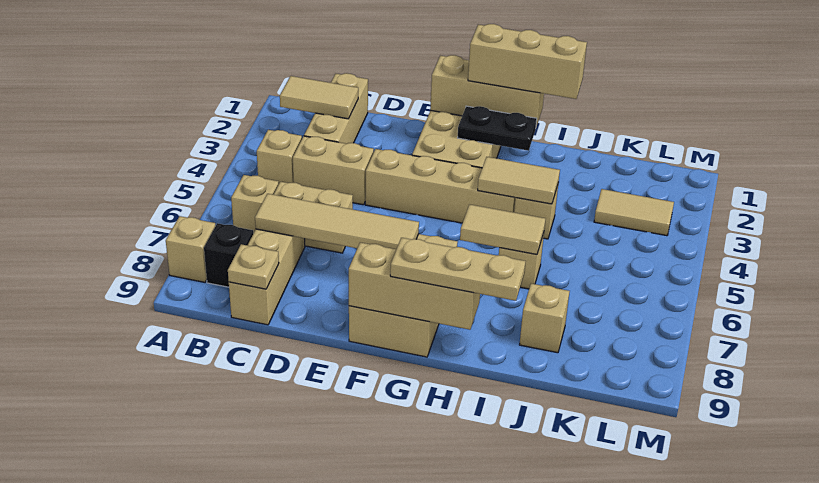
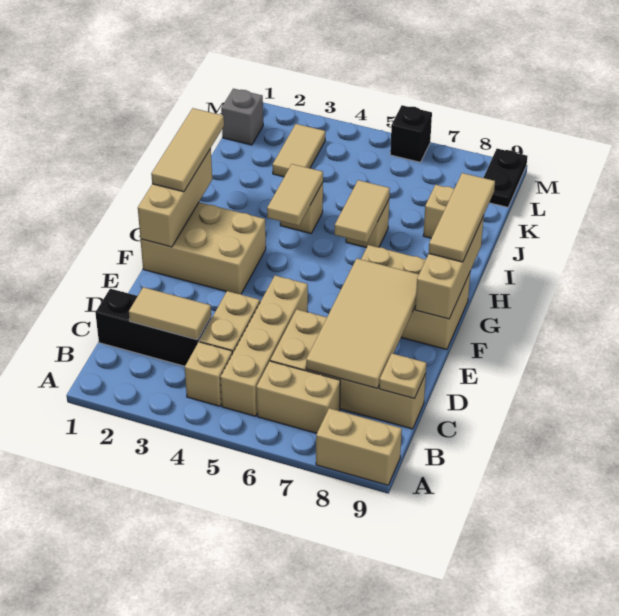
tan brick A8 level 1 -> tan brick A8:A9 level 1
tan tile B2:C2 level 2 -> tan tile C2:C3 level 2
tan brick B6 level 1 -> tan brick B6:B7 level 1
black brick B8 level 1 -> black brick M6 level 1
tan brick C1:C3 level 1 -> black brick C1:C3 level 1
tan tile C7:F7 level 2 -> tan tile C7:F8 level 2
tan brick E4:H4 level 1 -> tan brick B5:E5 level 1
tan brick G1:I1 level 3 -> tan tile G1:I1 level 3
black plate G2:H2 level 2 -> black plate L9:M9 level 1
tan plate G9:I9 level 3 -> tan tile G9:I9 level 3
none -> grey brick L1 level 1

